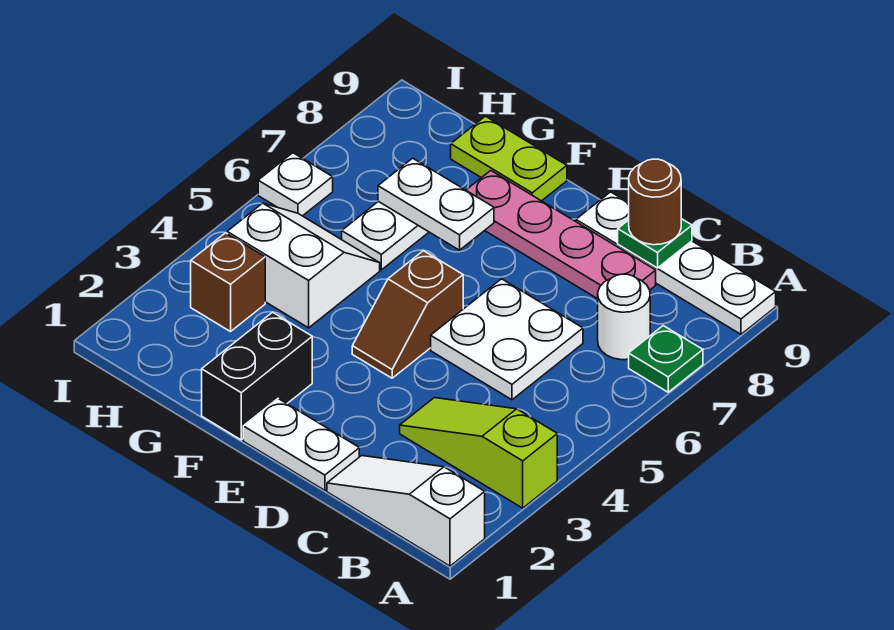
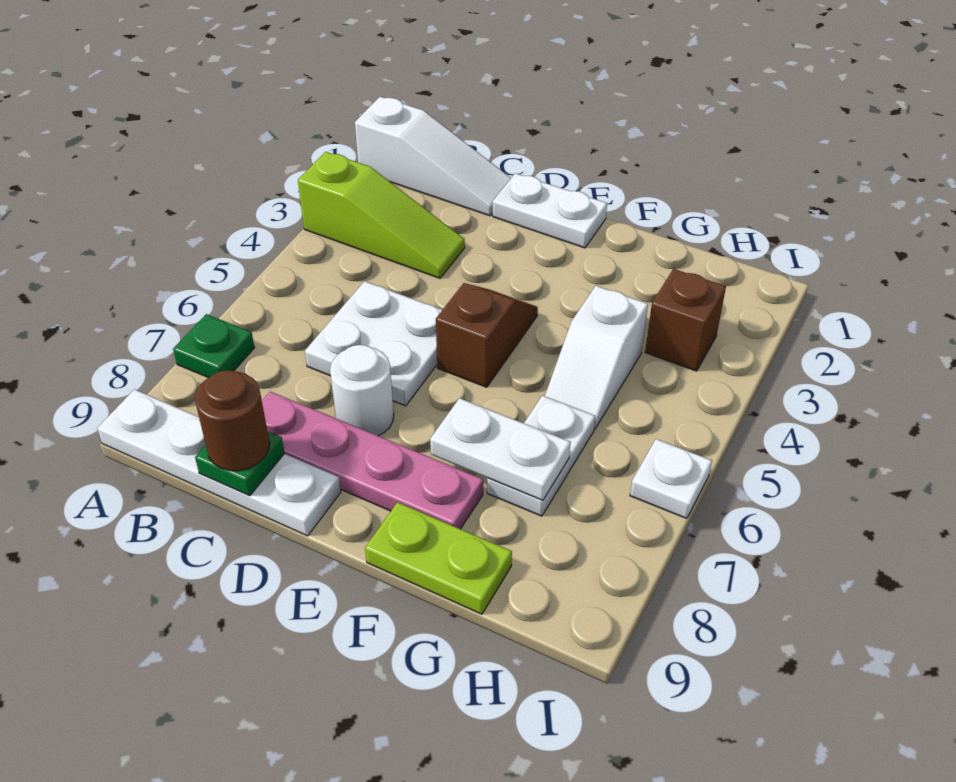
white round brick B7 level 1 -> white round brick D7 level 1
black brick F1:F2 level 1 -> none
white slope G4:H5 level 1 top 4 -> white slope G4:G5 level 1 top 4

